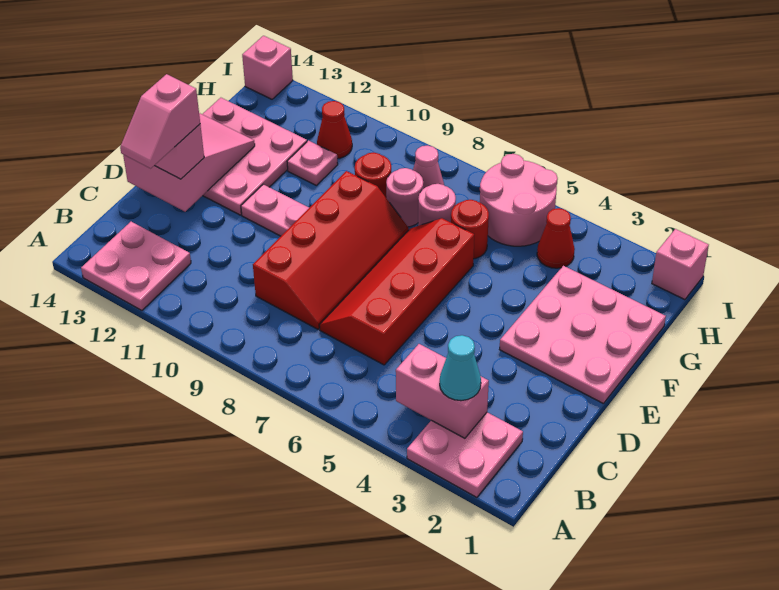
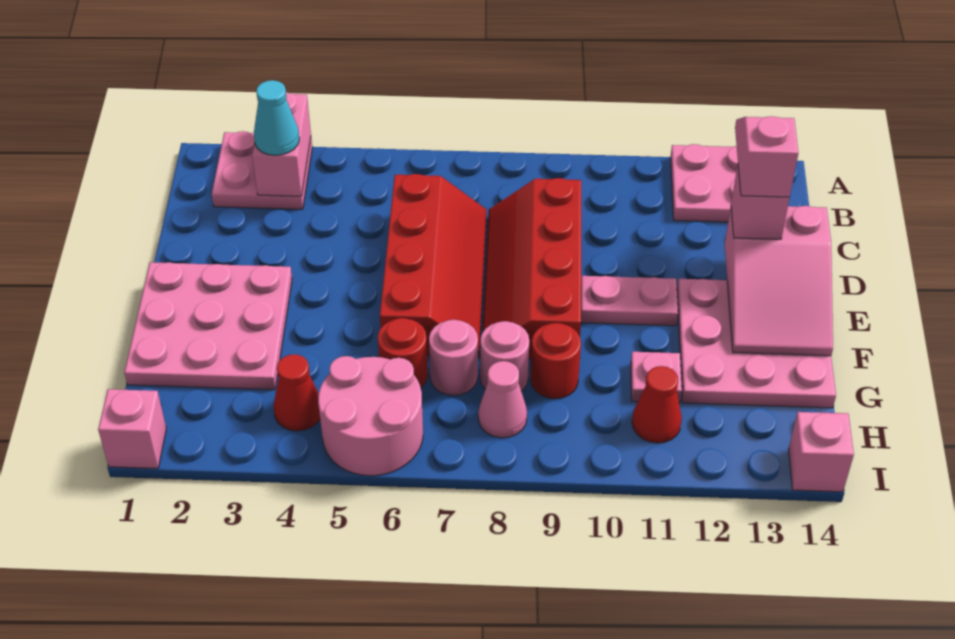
pink brick B3:B4 level 2 -> pink brick A3:B3 level 2

